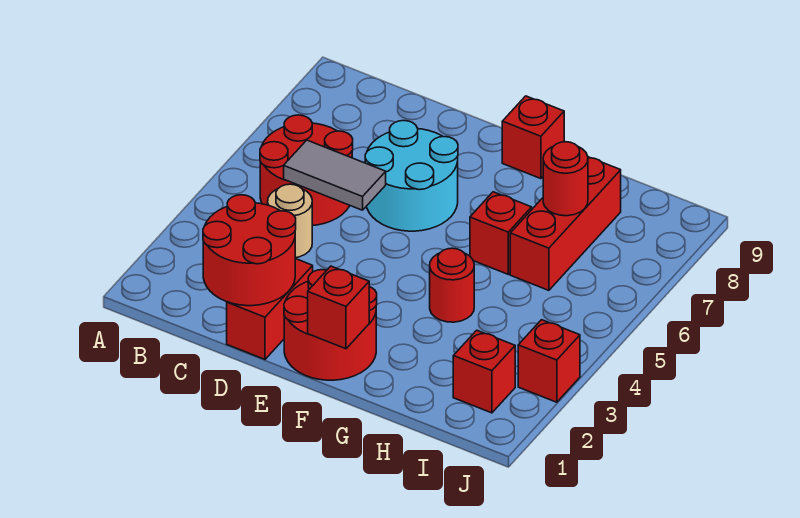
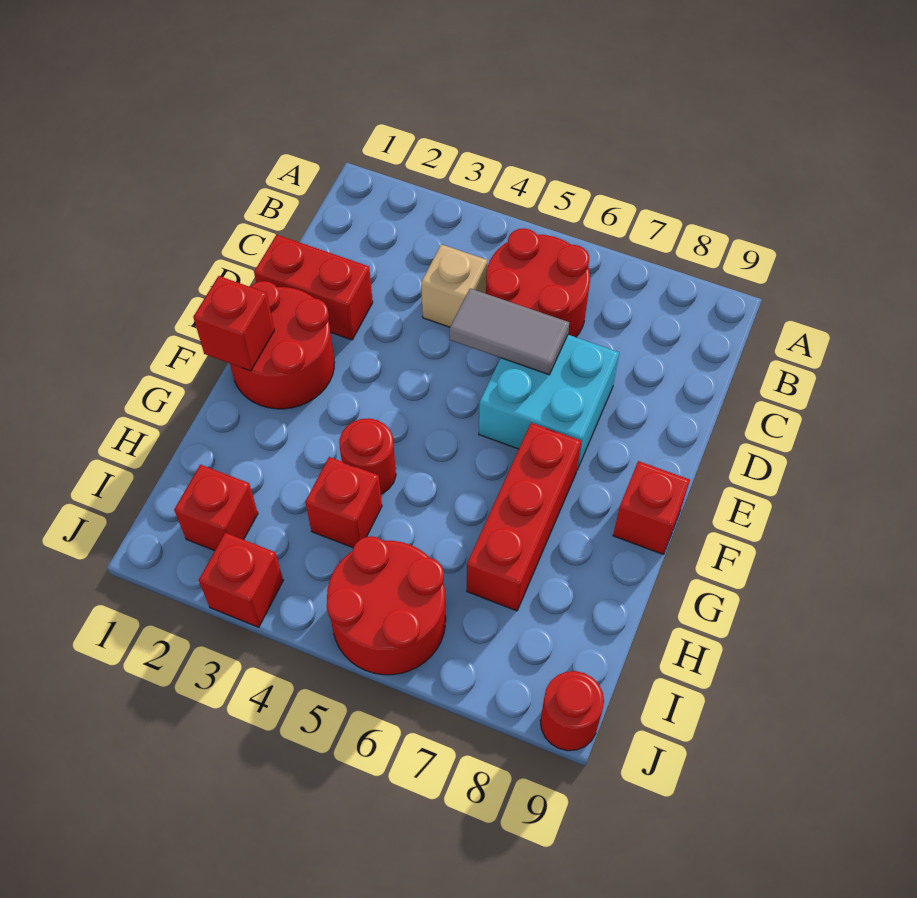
red round brick C1:D2 level 2 -> red round brick I5:J6 level 1
tan round brick C4 level 1 -> tan brick C4 level 1
grey tile C5:D5 level 2 -> grey tile D5:D6 level 2
cyan round brick D6:E7 level 1 -> cyan brick D6:E7 level 1
red brick G6 level 1 -> red brick H4 level 1
red brick H6:H8 level 1 -> red brick F7:H7 level 1
red round brick H7 level 2 -> red round brick J9 level 1

